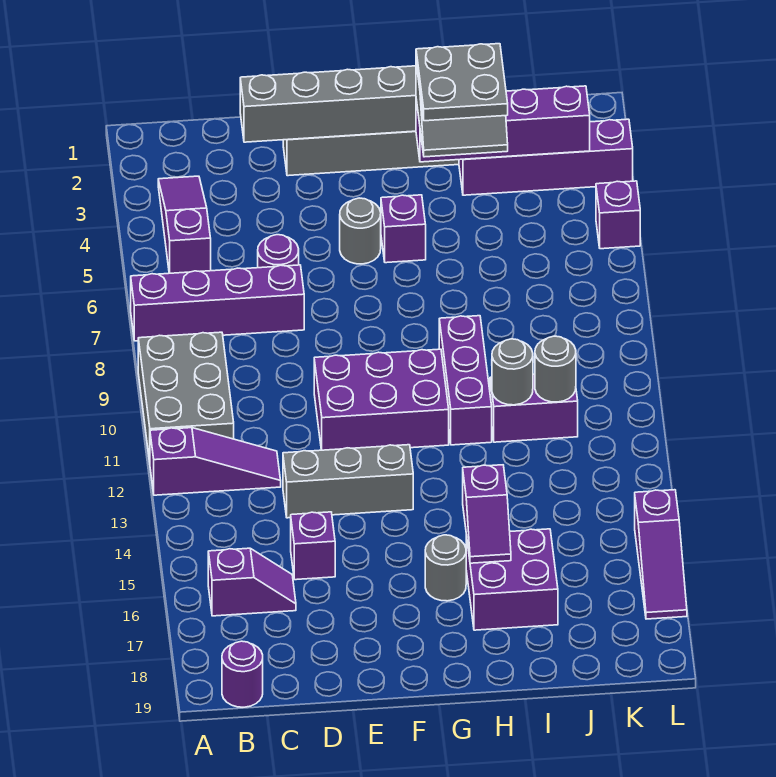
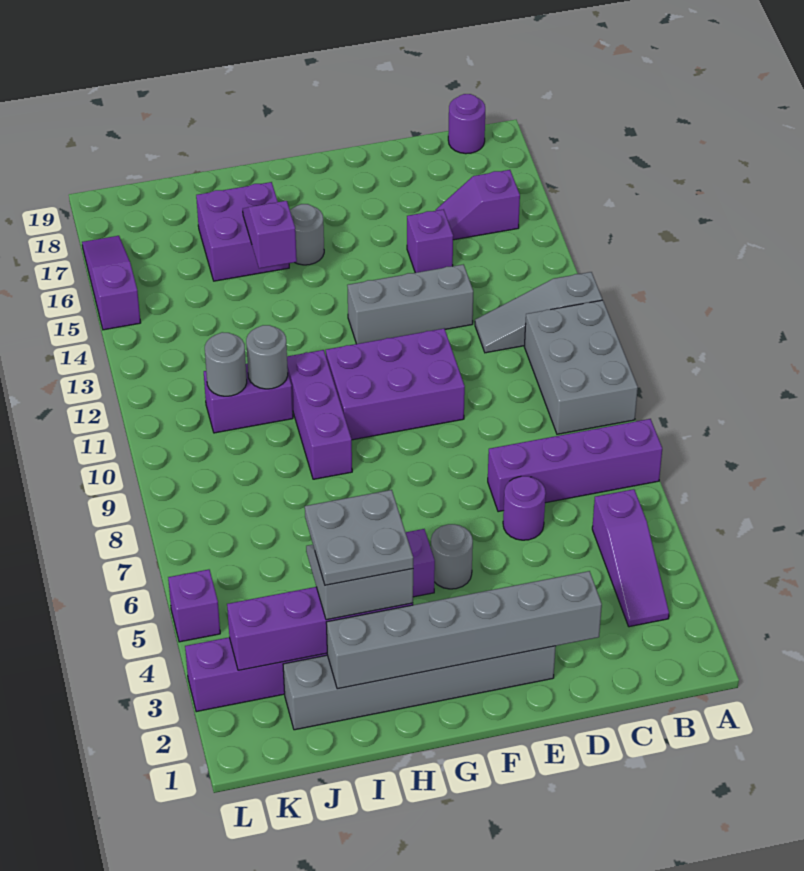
purple slope A12:C12 level 1 top A -> grey slope A12:C12 level 1 top A

